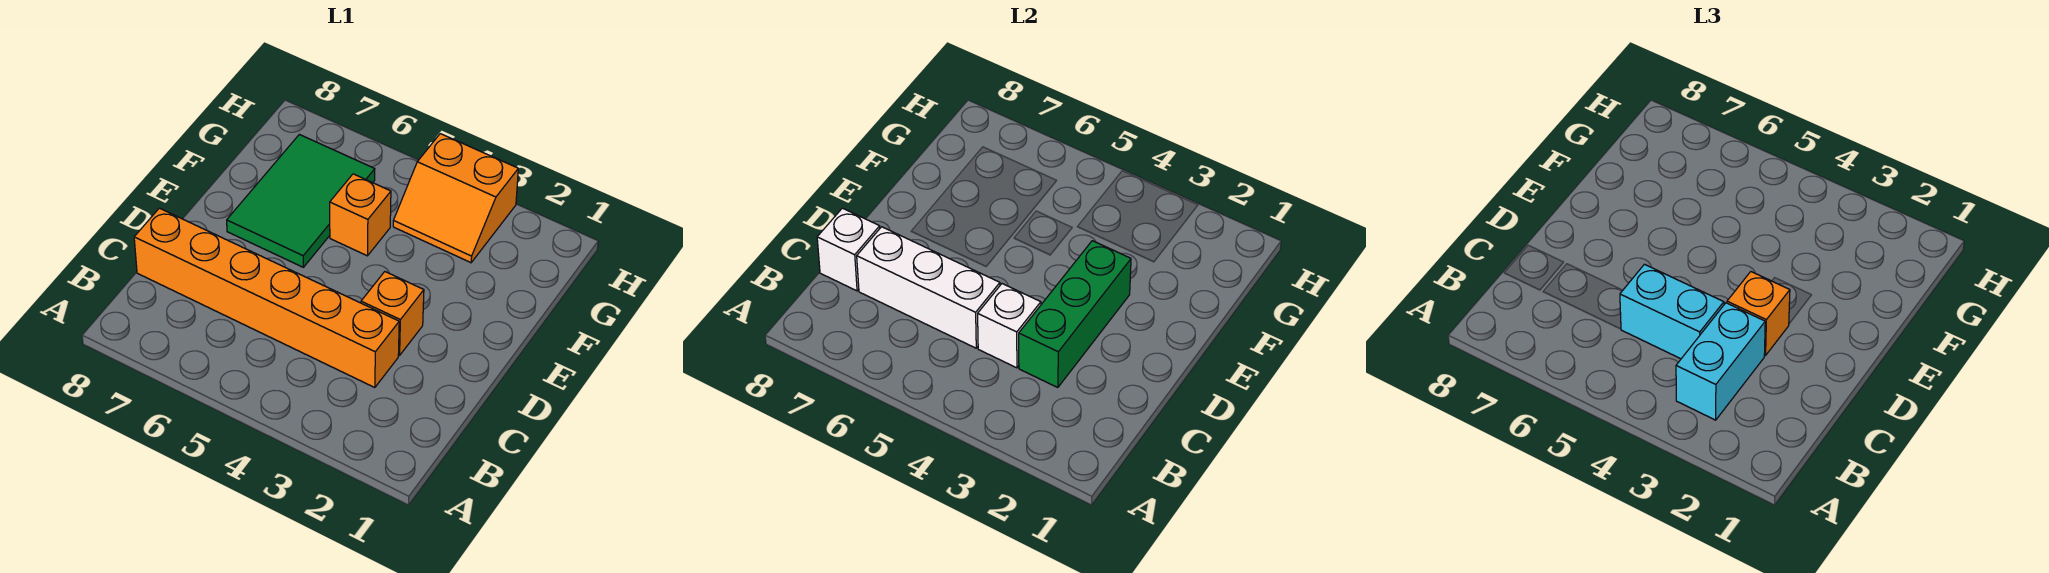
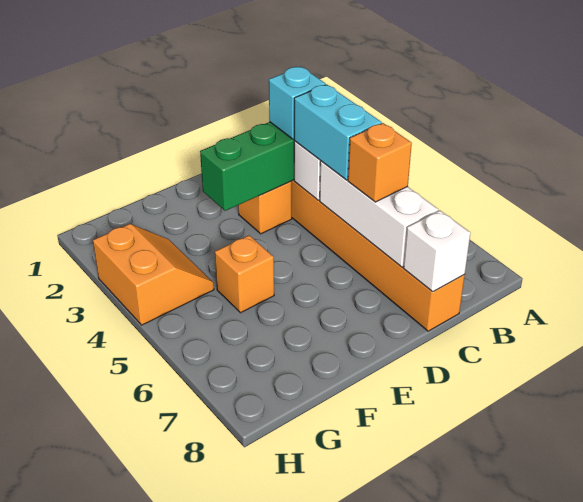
cyan brick B3:C3 level 3 -> cyan brick C3 level 3
orange brick D3 level 3 -> orange brick C6 level 3
green tile E6:G7 level 1 -> none

